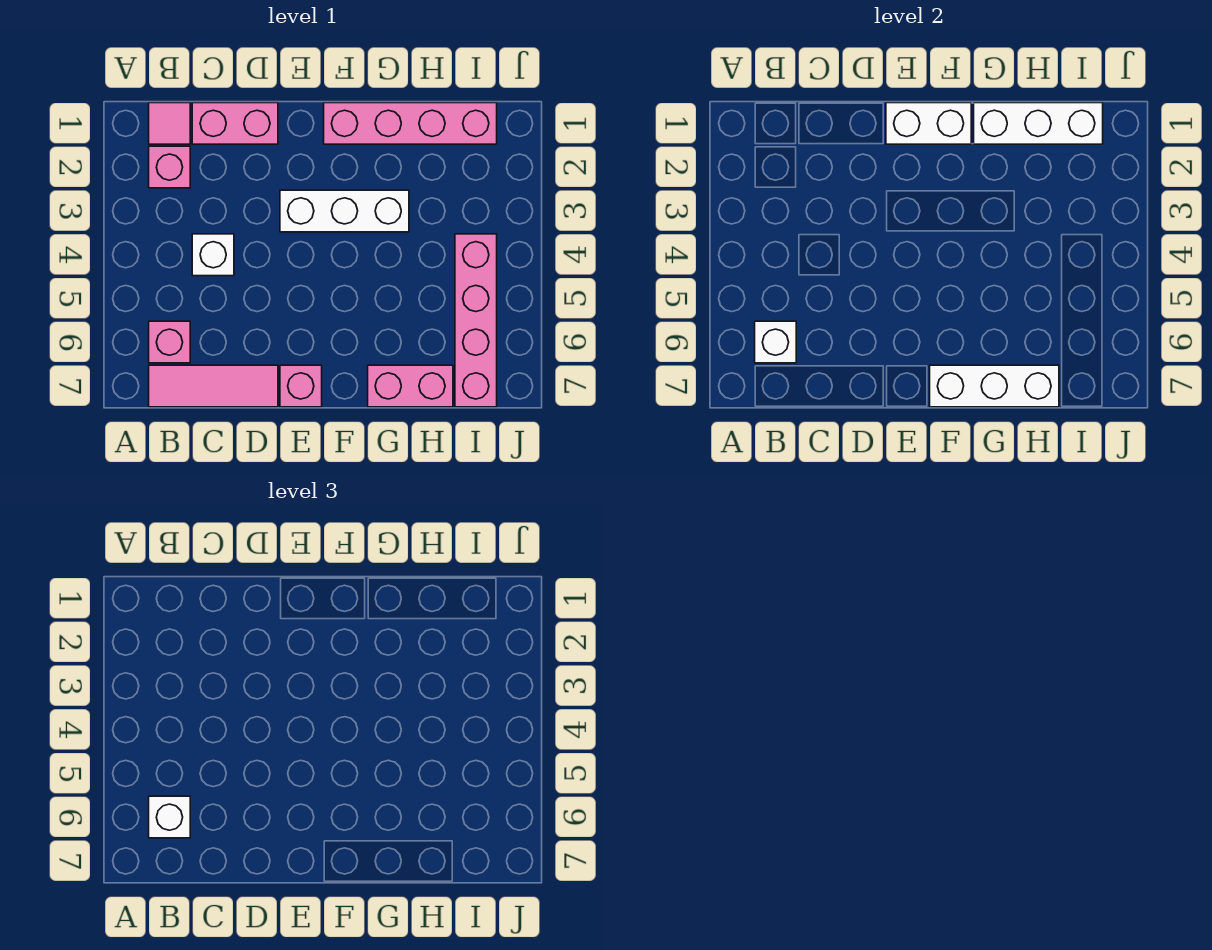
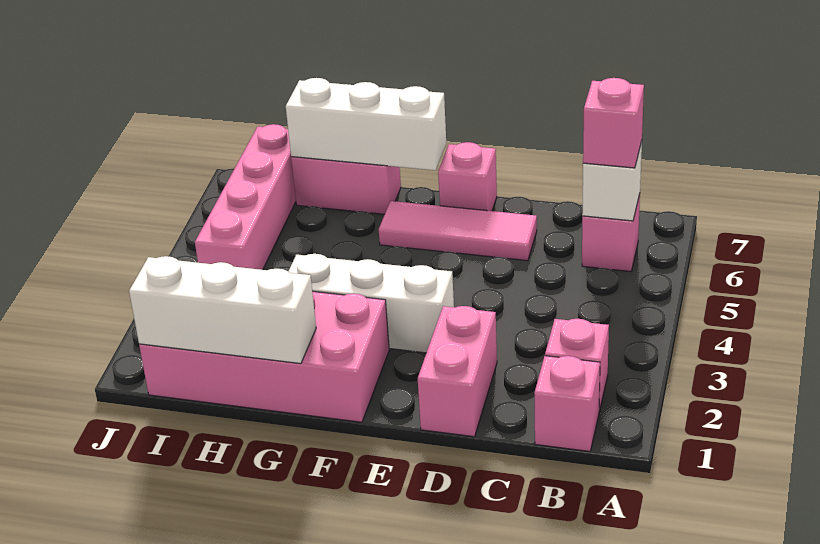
pink tile B1 level 1 -> pink brick B1 level 1
white brick B6 level 3 -> pink brick B6 level 3
pink tile B7:D7 level 1 -> pink tile D6:F6 level 1
pink brick C1:D1 level 1 -> pink brick D1:D2 level 1
white brick C4 level 1 -> none
white brick E1:F1 level 2 -> none
pink brick F1:I1 level 1 -> pink brick F1:I2 level 1

